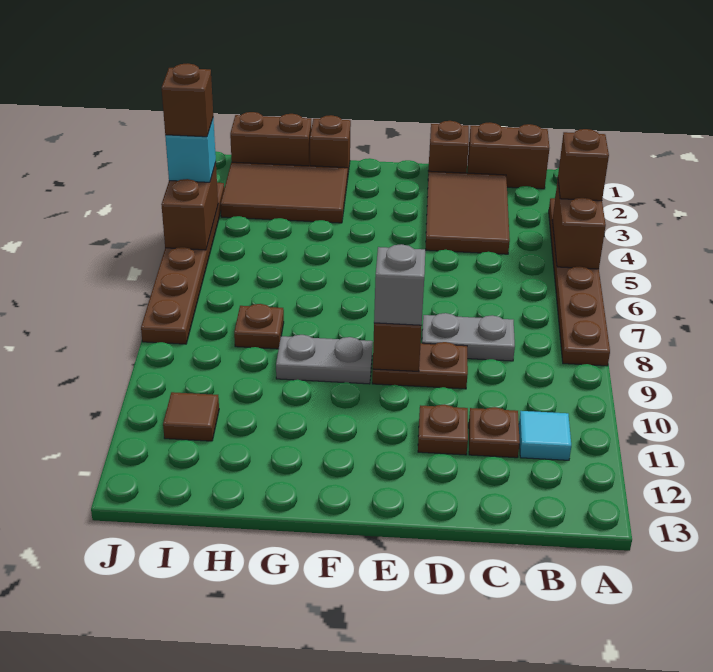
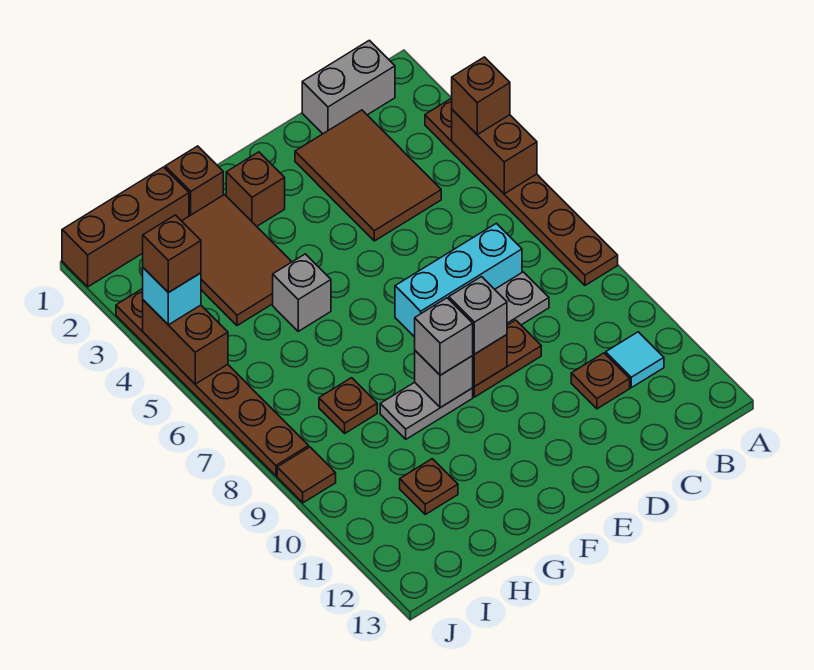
brown brick B1:C1 level 1 -> grey brick B1:C1 level 1
none -> cyan brick C7:E7 level 1
brown brick D1 level 1 -> brown brick F2 level 1
brown plate D11 level 1 -> brown plate H11 level 1
none -> grey brick F9 level 2
none -> grey brick F9 level 3
brown tile G2:I3 level 1 -> brown tile G2:H4 level 1
none -> grey brick G5 level 1
brown brick H1:I1 level 1 -> brown brick H1:J1 level 1
brown tile I11 level 1 -> brown tile J9 level 1

